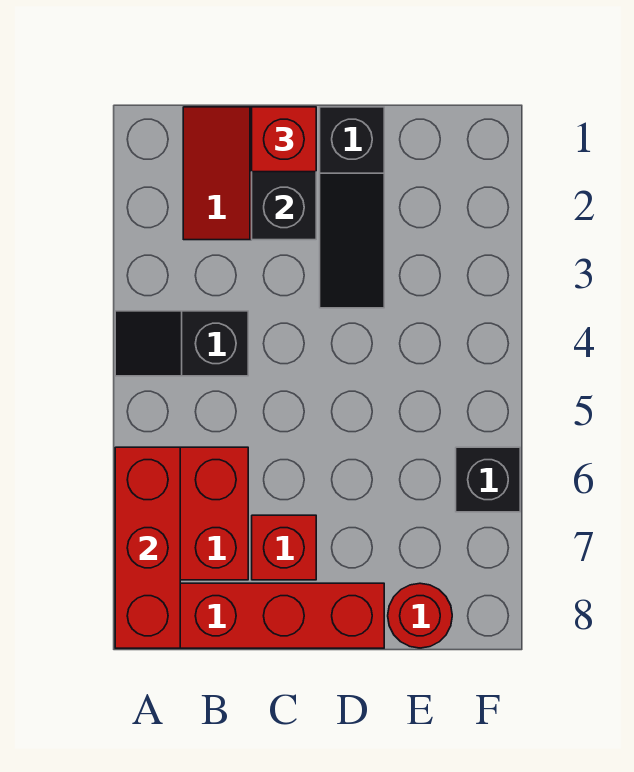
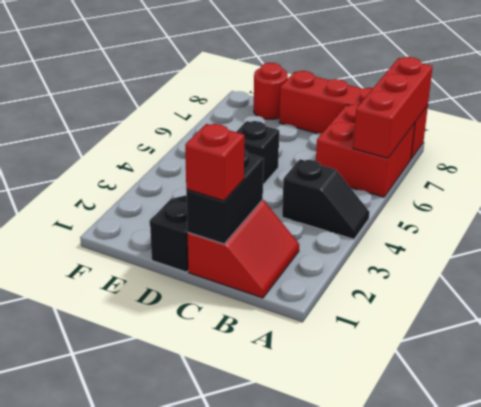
red brick C7 level 1 -> none
black brick F6 level 1 -> black brick D5 level 1

